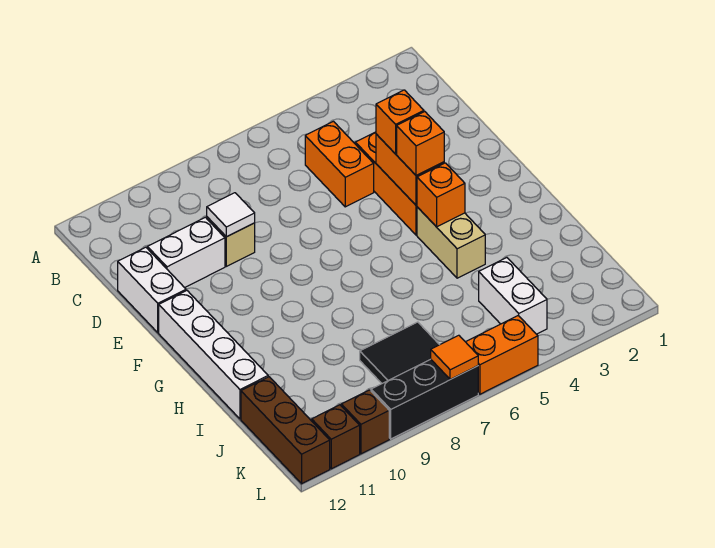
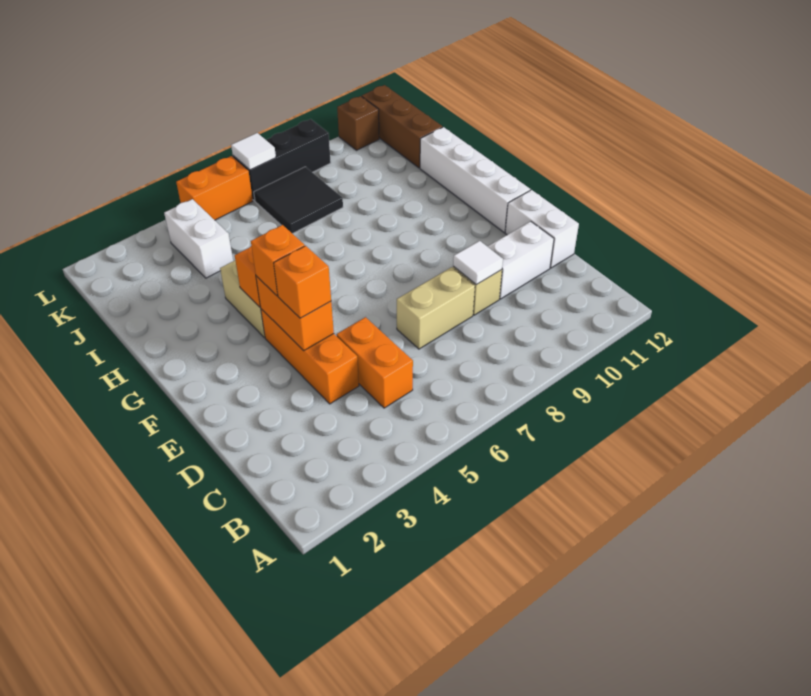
none -> tan brick D7:D8 level 1
orange tile L7 level 2 -> white tile L7 level 2
brown brick L10 level 1 -> none

